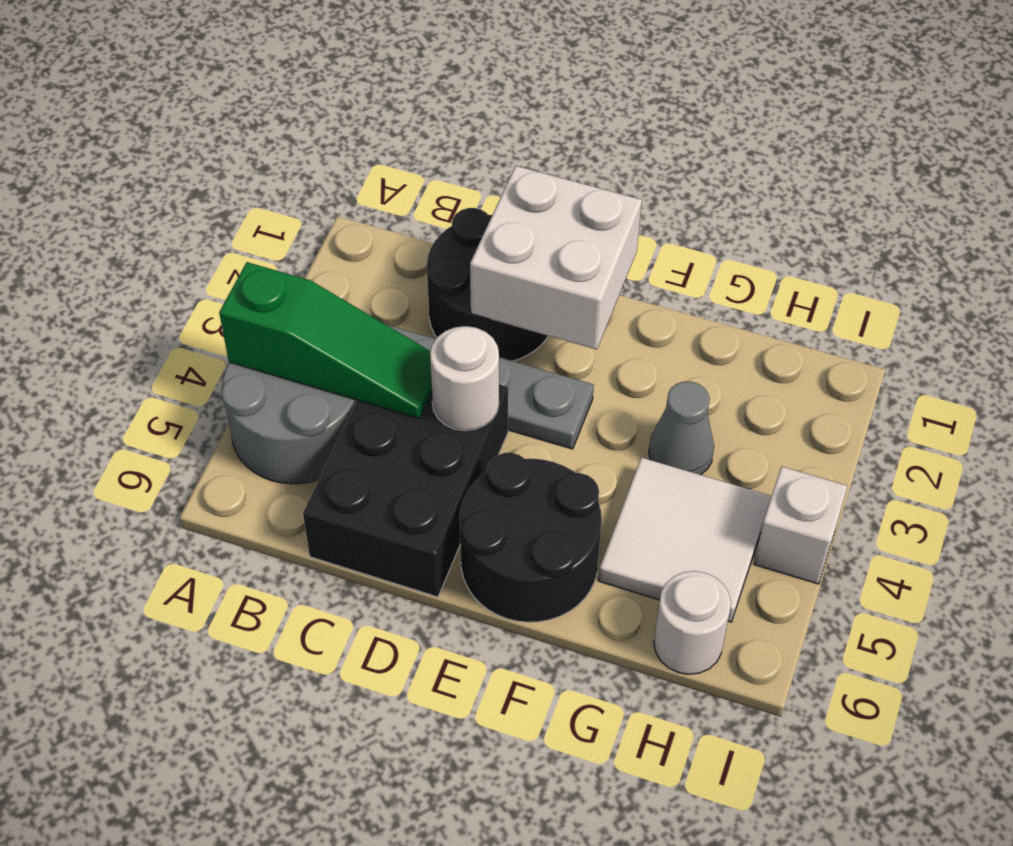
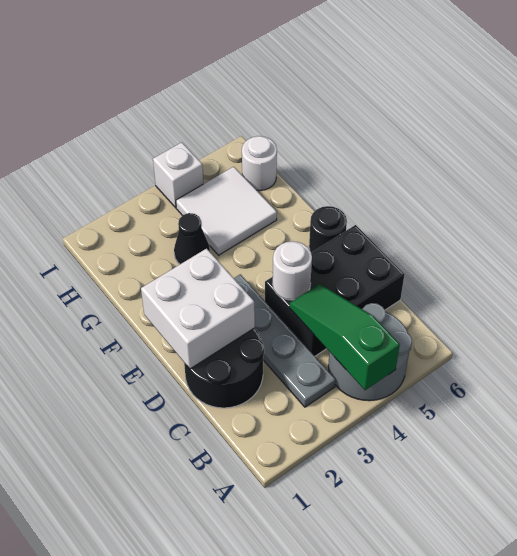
black round brick E5:F6 level 1 -> black round brick E6 level 1
grey cone G3 level 1 -> black cone G3 level 1

